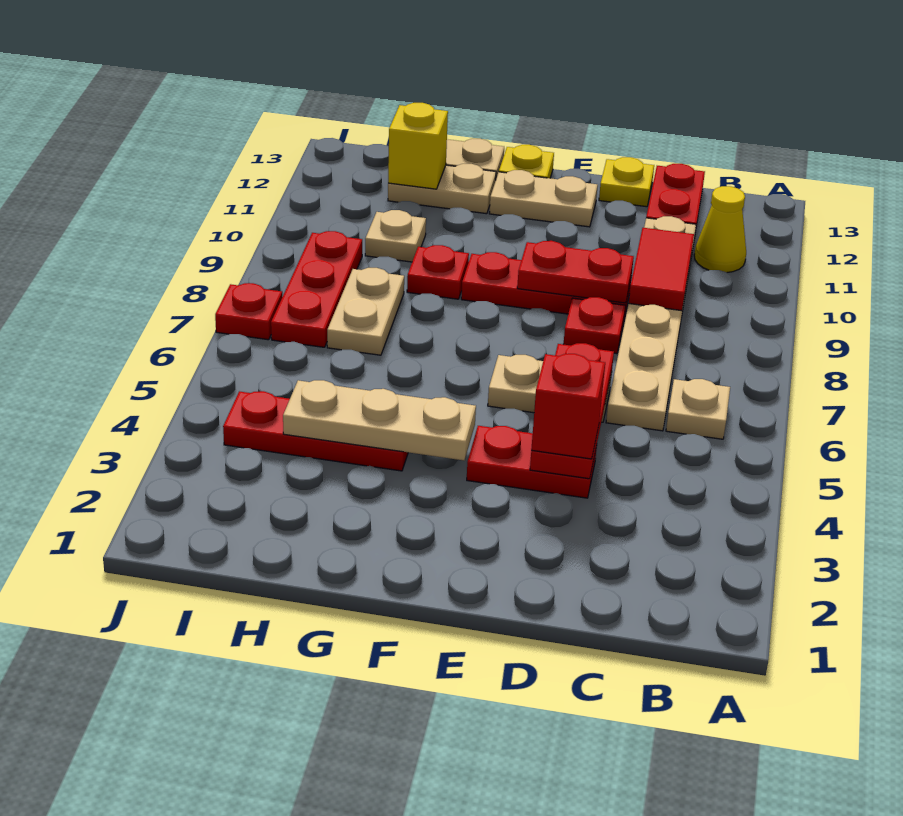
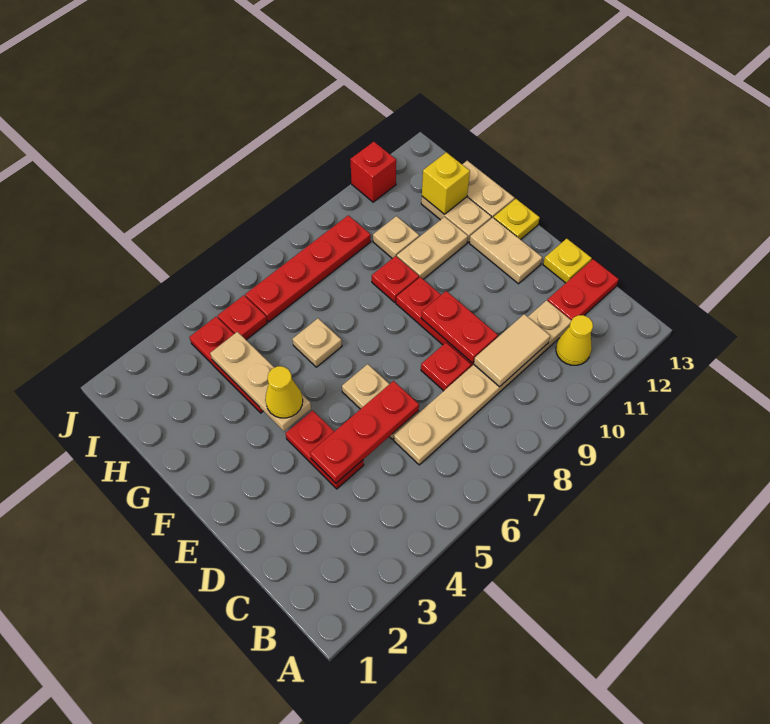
tan plate B6 level 1 -> tan plate G6 level 1
red tile C9:C10 level 2 -> tan tile C9:C10 level 2
red brick D4 level 3 -> red brick J11 level 1
none -> yellow cone F4 level 3
tan plate H7:H8 level 1 -> tan plate G10:G11 level 1
red plate I7:I9 level 1 -> red plate I6:I9 level 1
red plate J7 level 1 -> red plate I5 level 1

